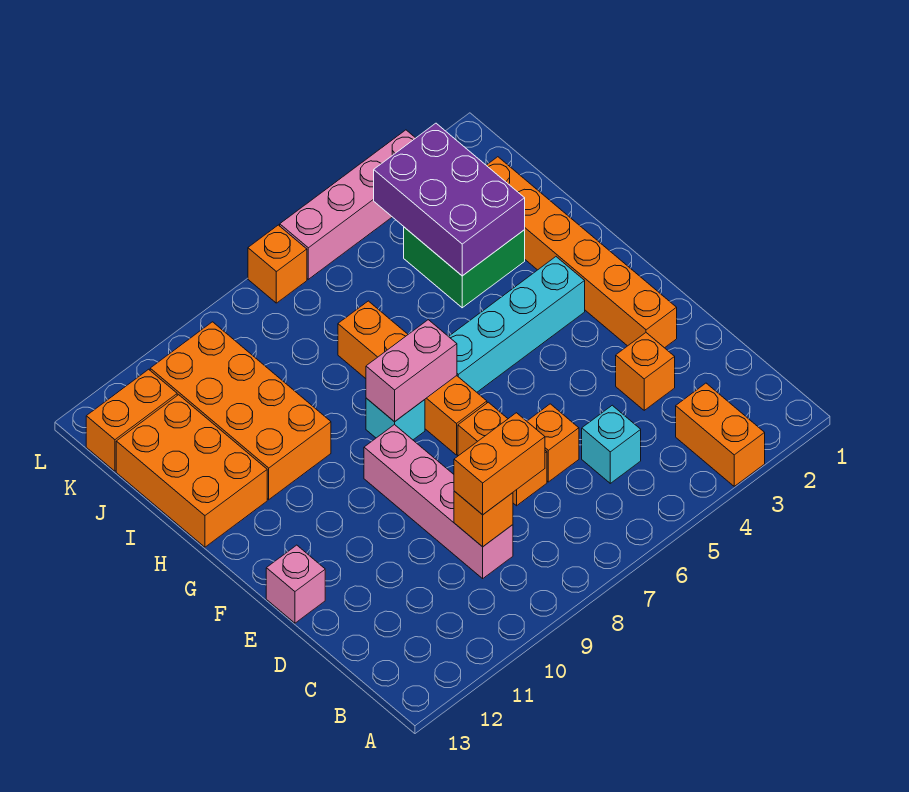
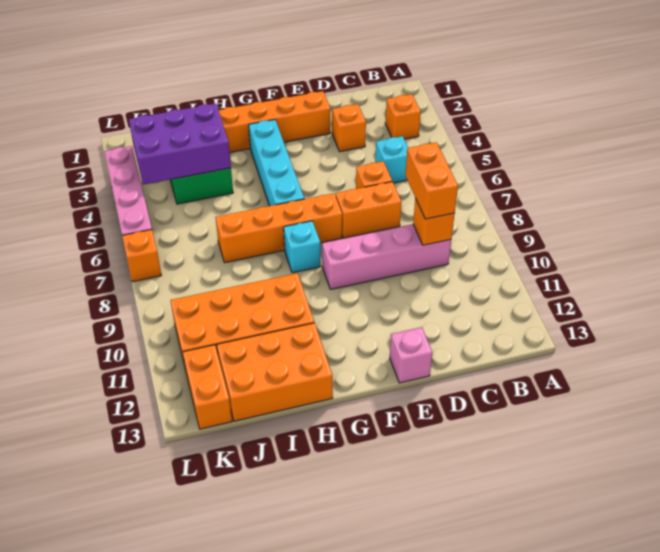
orange brick A3:B3 level 1 -> orange brick B3 level 1
pink brick G7:G8 level 2 -> none

